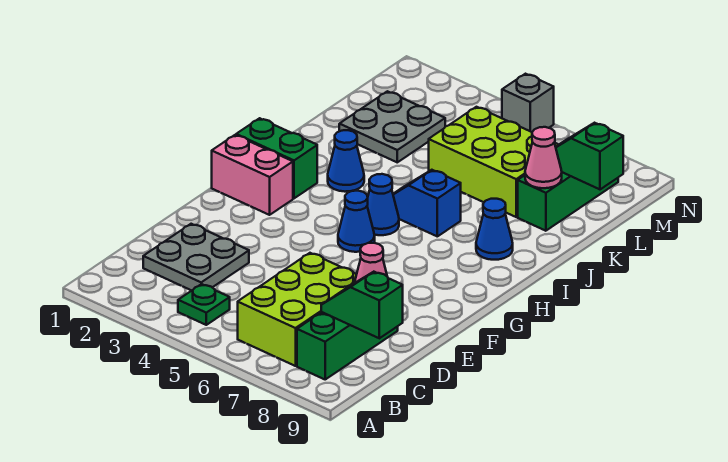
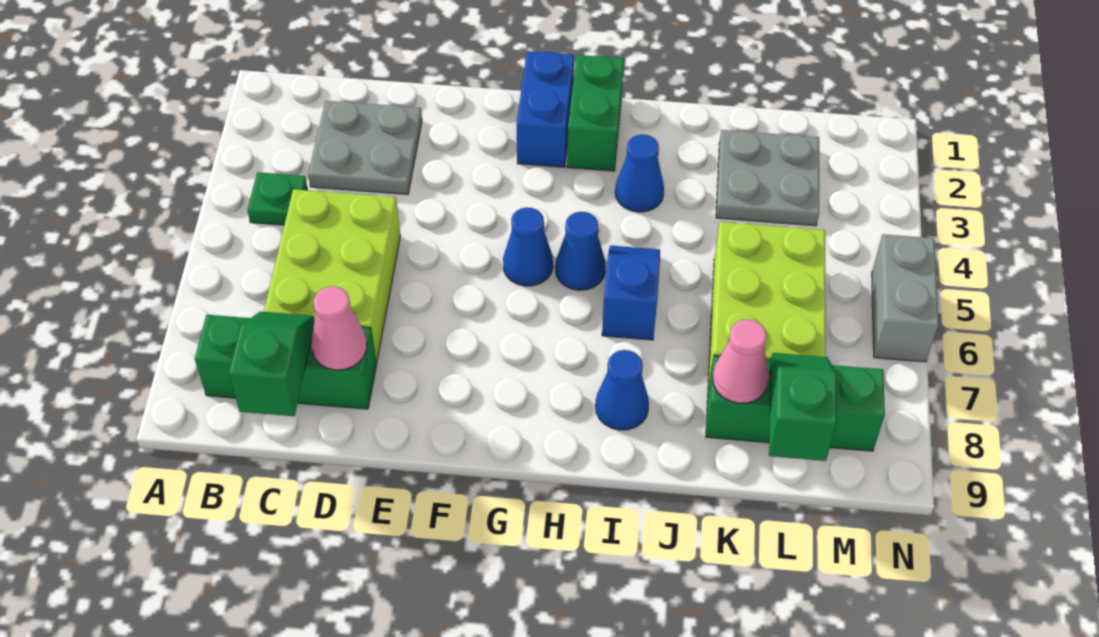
lime brick B6:D7 level 1 -> lime brick C5:D7 level 1
pink brick G1:G2 level 1 -> blue brick G1:G2 level 1
grey brick N5 level 1 -> grey brick N5:N6 level 1

